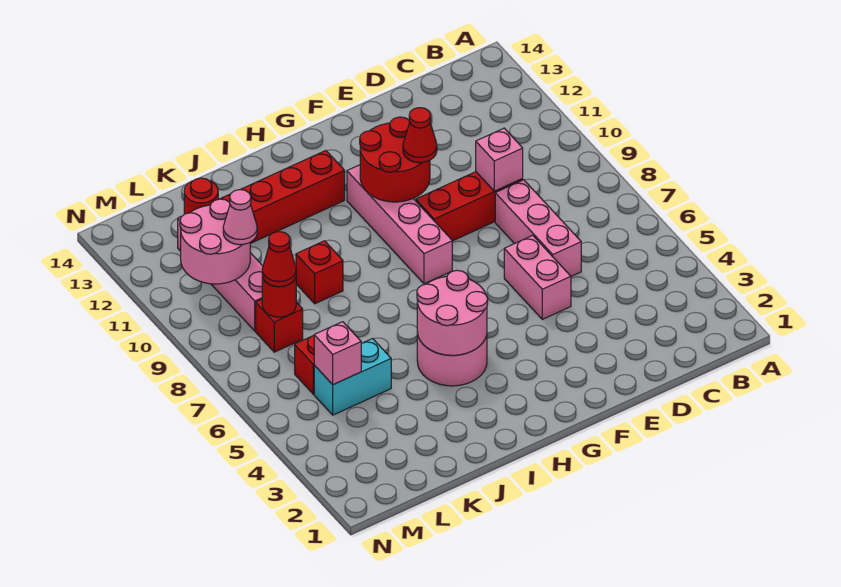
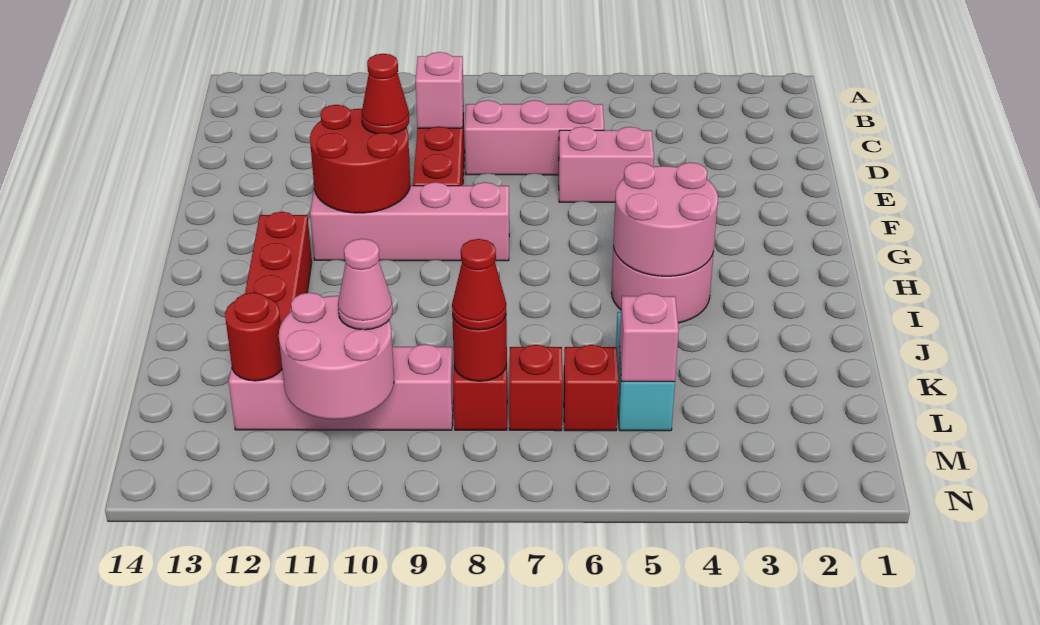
red brick J9 level 1 -> red brick L7 level 1

